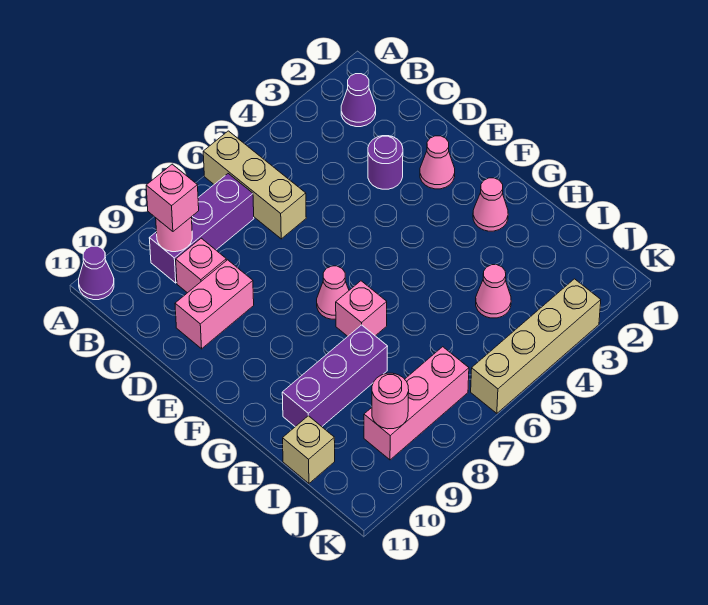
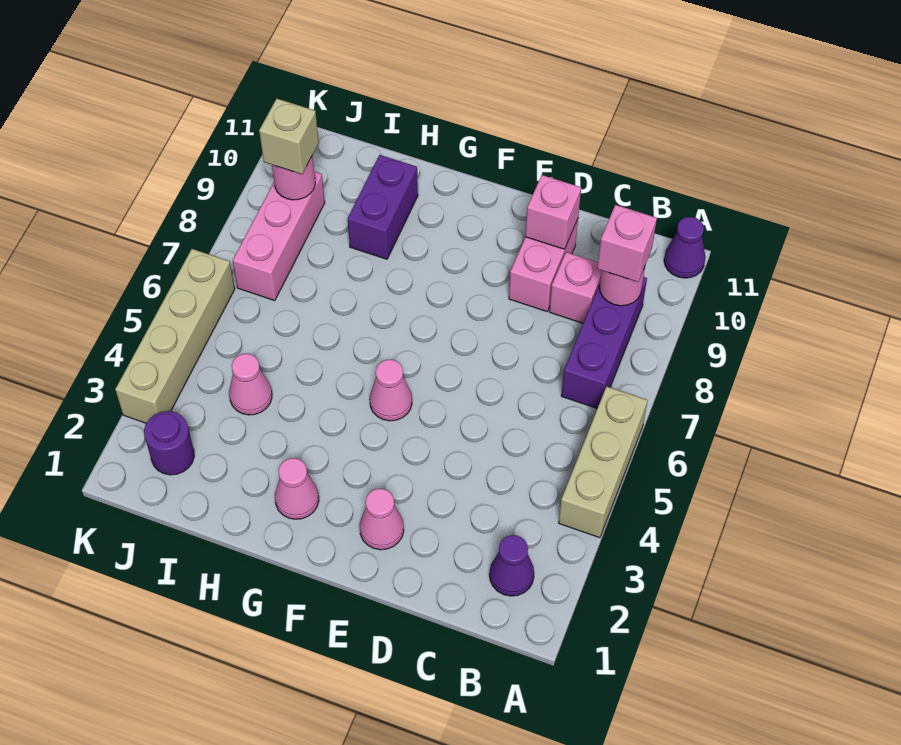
tan brick A6:C6 level 1 -> tan brick A4:A6 level 1
purple round brick D3 level 1 -> purple round brick J2 level 1
pink cone F7 level 1 -> pink cone F5 level 1
pink brick G7 level 1 -> pink brick D10 level 2
purple brick H8:H10 level 1 -> purple brick H9:H10 level 1
tan brick I11 level 1 -> tan brick J9 level 3

